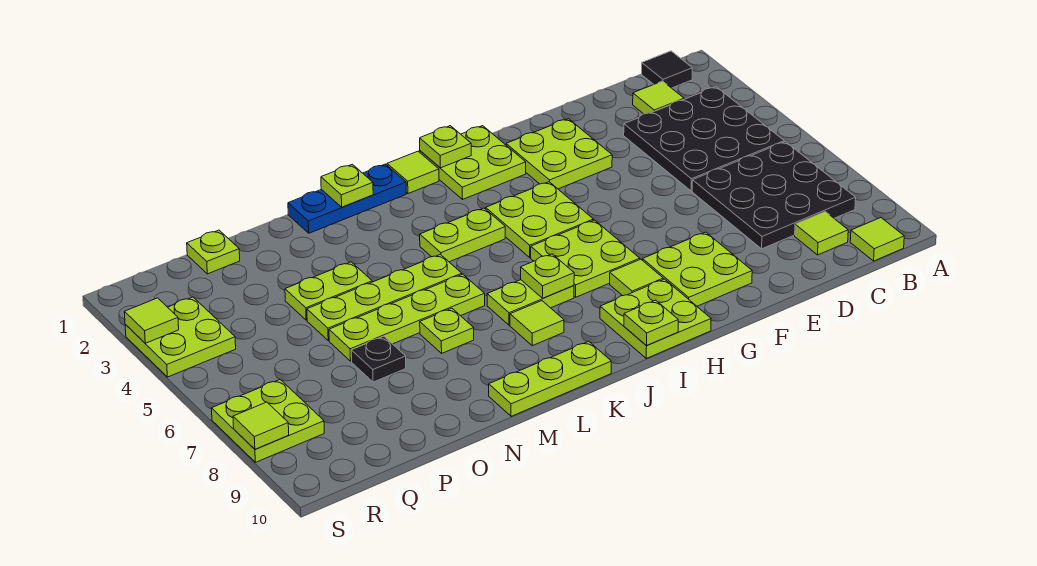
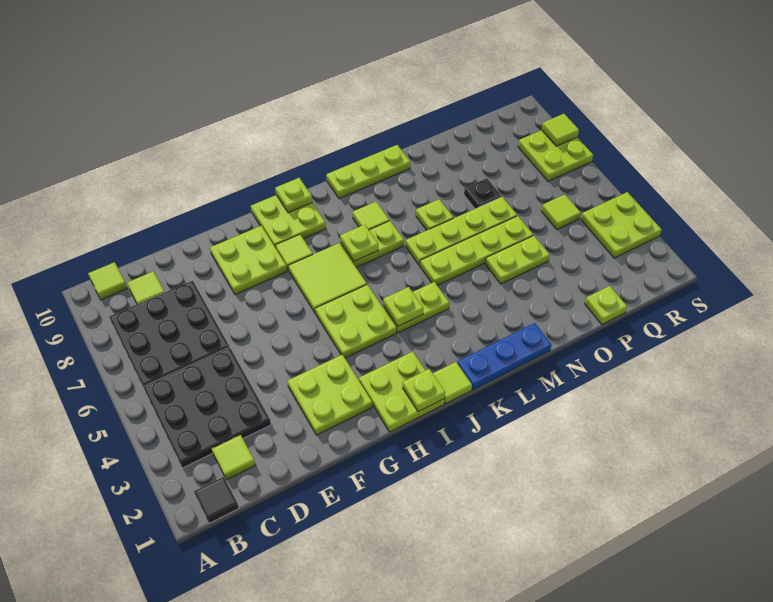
lime plate H6:I7 level 1 -> lime tile H6:I7 level 1
lime plate L1 level 2 -> lime plate J4 level 2
lime tile S3 level 2 -> lime tile Q5 level 1

